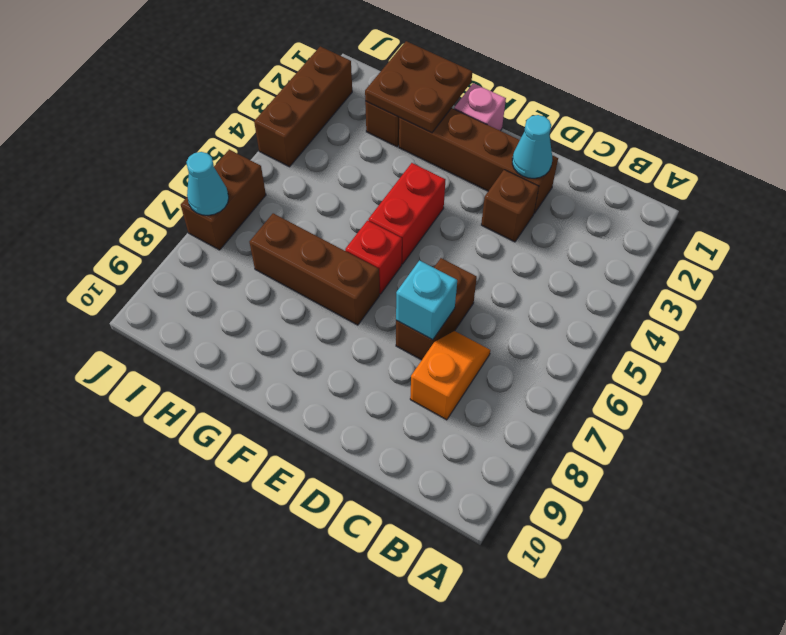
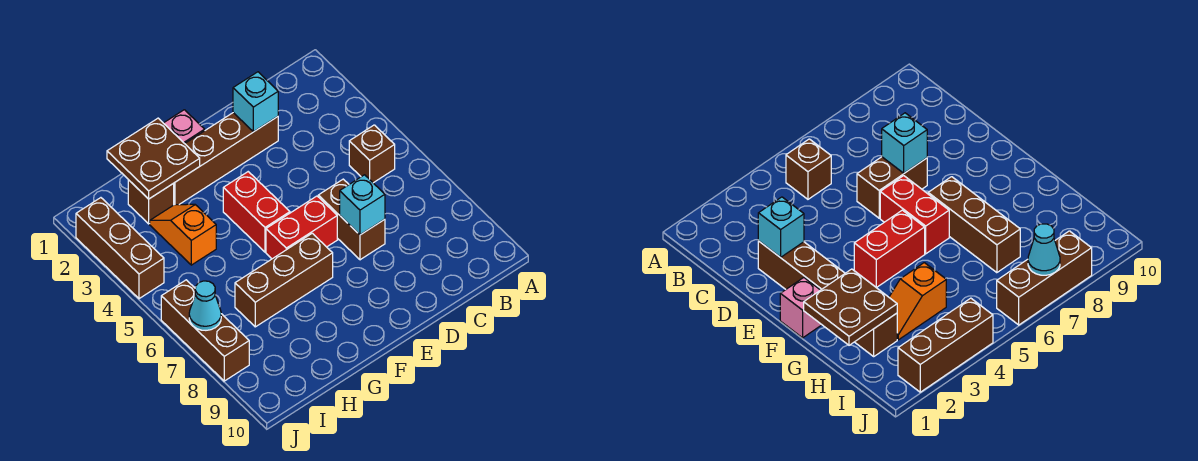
orange slope C7:C8 level 1 top 8 -> orange slope H3:H4 level 1 top 4
cyan cone D2 level 2 -> cyan brick D2 level 2
brown brick D3 level 1 -> brown brick B5 level 1
red brick F6 level 1 -> red brick E6:F6 level 1
brown brick J6:J7 level 1 -> brown brick J6:J8 level 1

